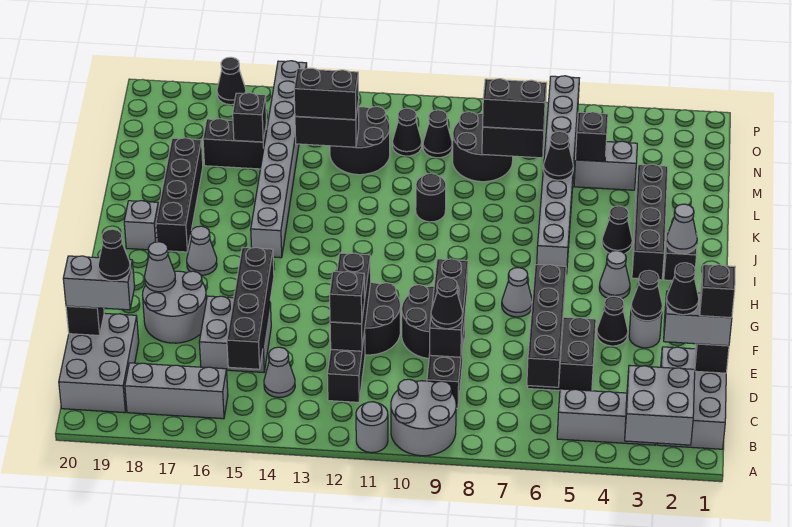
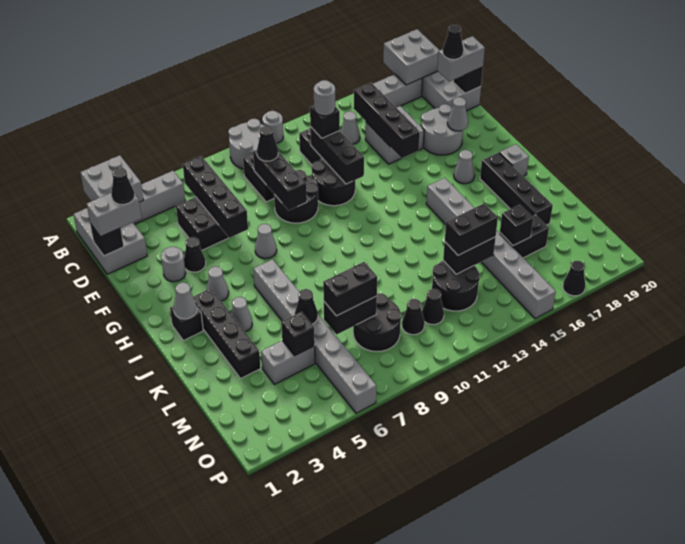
none -> grey brick A18:B19 level 2
black brick D1 level 4 -> none
none -> grey round brick D12 level 4
black cone F3 level 2 -> none
black cone J4 level 1 -> grey cone J4 level 1
black round brick K10 level 1 -> none

